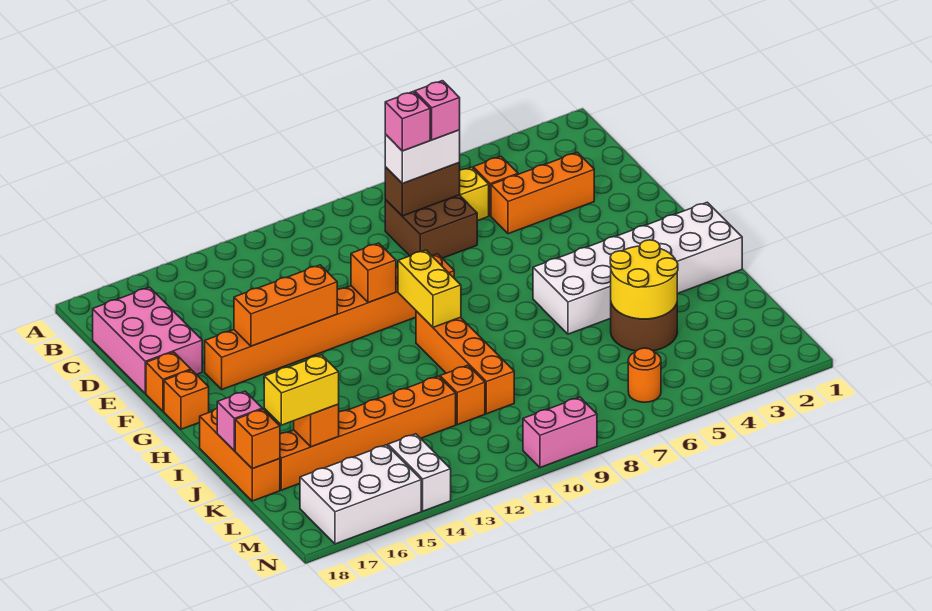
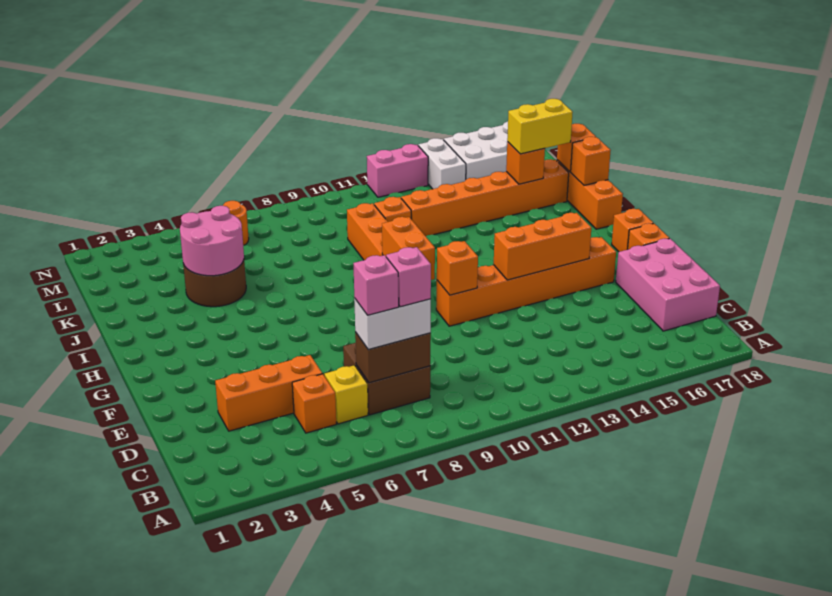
orange brick F9:F16 level 1 -> orange brick F11:F16 level 1
yellow brick G10:H10 level 2 -> orange brick G10:H10 level 2
white brick H1:I6 level 1 -> none
yellow round brick J4:K5 level 2 -> pink round brick J4:K5 level 2
pink brick J18 level 2 -> orange brick J18 level 2
pink brick N9:N10 level 1 -> pink brick N12:N13 level 1

